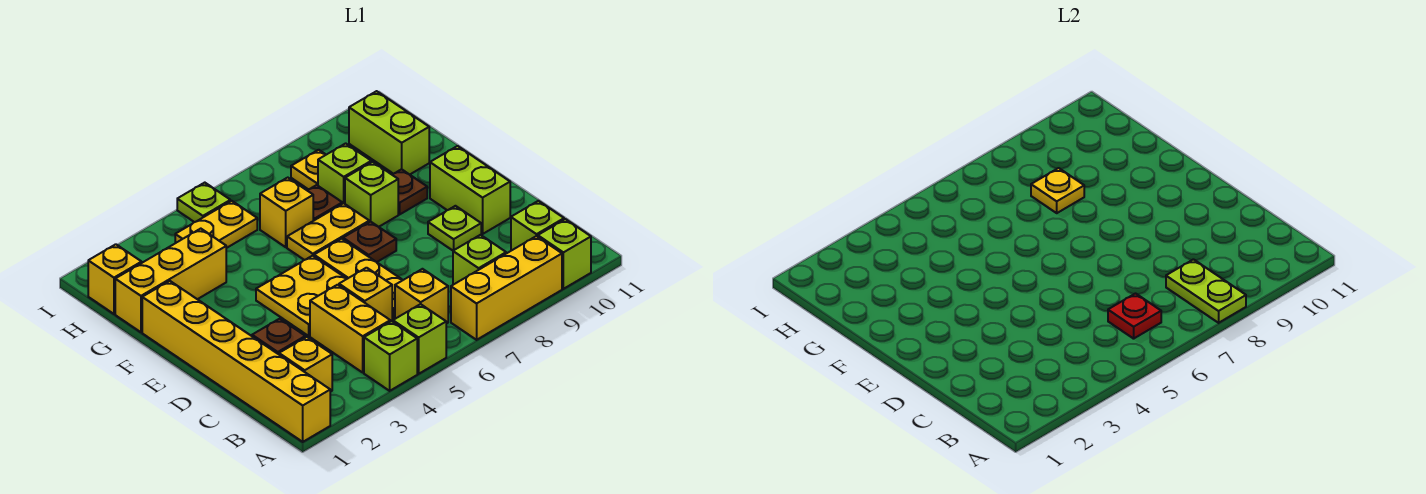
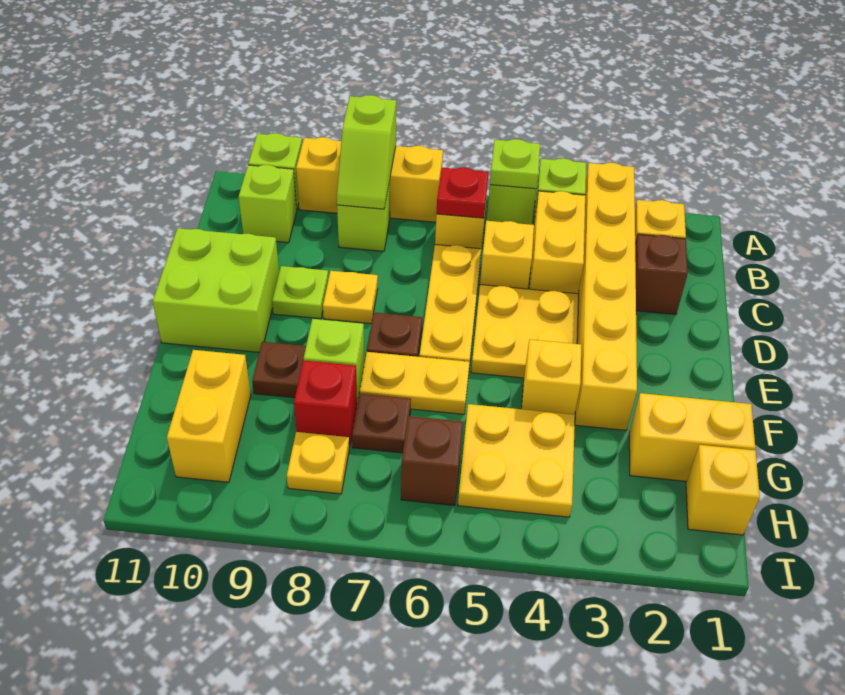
yellow brick A1:F1 level 1 -> yellow brick A3:F3 level 1
lime plate A8:B8 level 2 -> lime slope A8:B8 level 2 top A
lime brick D10:E10 level 1 -> lime brick D10:E11 level 1
yellow brick G1:G3 level 1 -> yellow brick G1:G2 level 1
yellow brick G6 level 1 -> yellow brick F4 level 1
lime brick G8 level 1 -> red brick G8 level 1
yellow plate G8 level 2 -> yellow plate D8 level 1
lime brick G10:H10 level 1 -> yellow brick G10:H10 level 1
yellow plate H4:H5 level 1 -> yellow plate G4:H5 level 1
none -> brown brick H6 level 1
lime plate I5 level 1 -> lime plate A5 level 2

